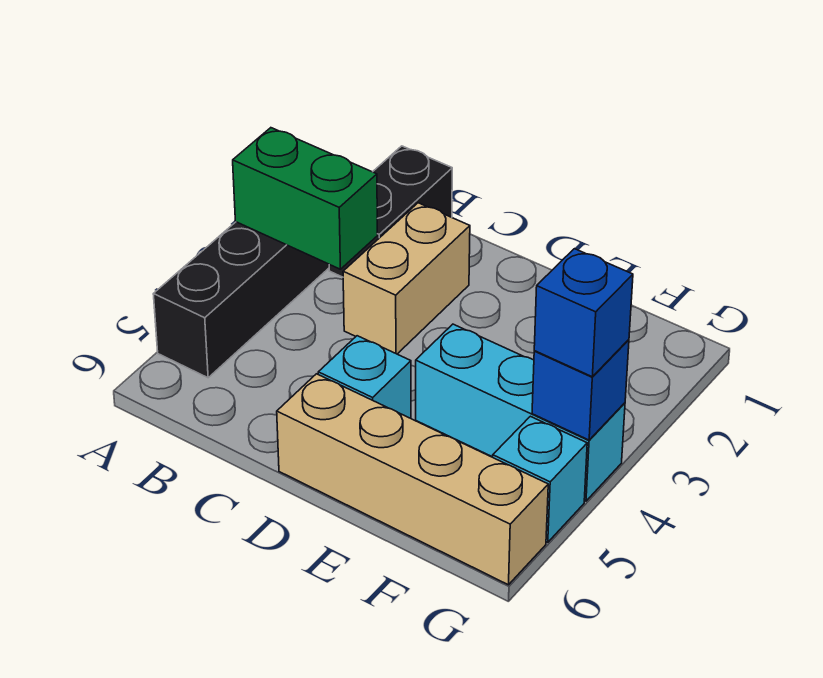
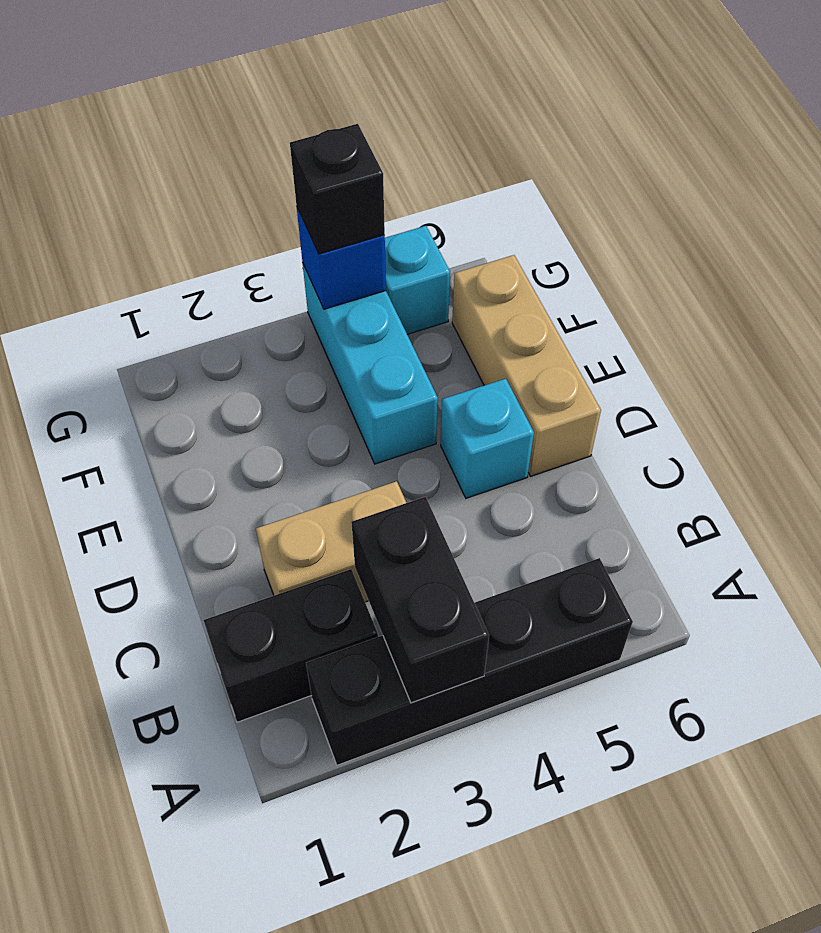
green brick A3:B3 level 2 -> black brick A3:B3 level 2
tan brick D6:G6 level 1 -> tan brick D6:F6 level 1
blue brick G4 level 3 -> black brick G4 level 3

